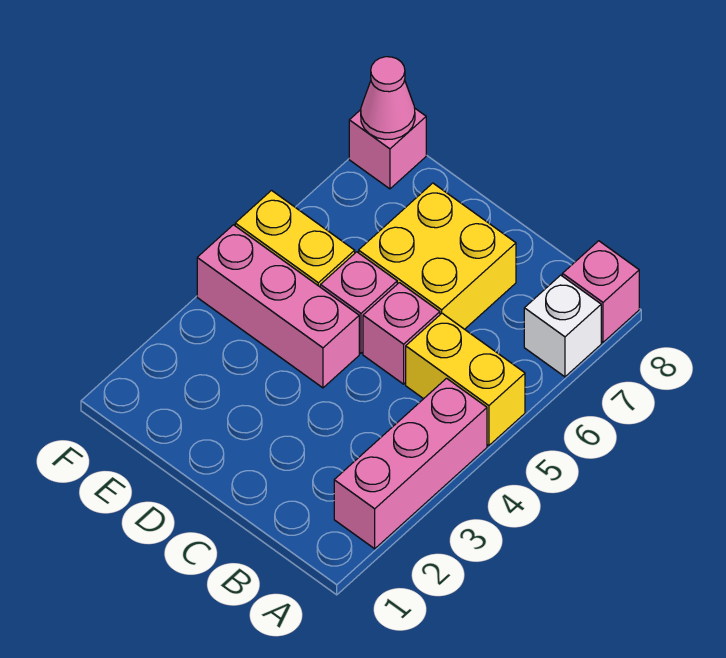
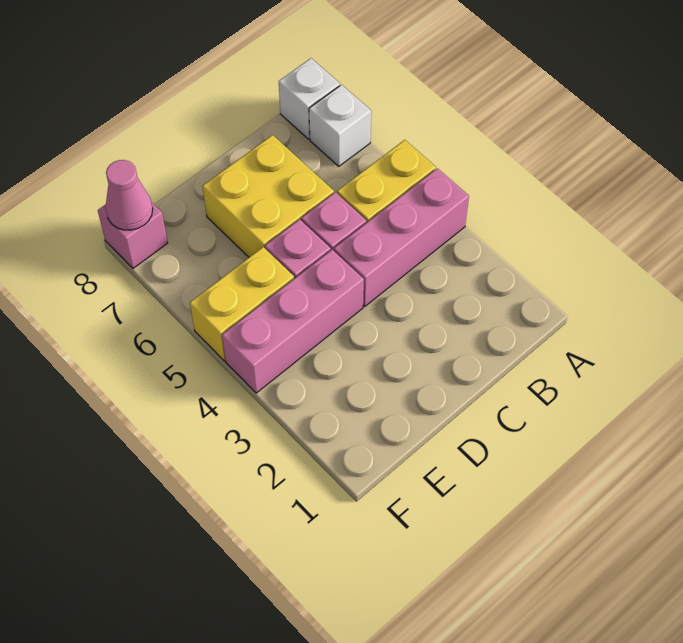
pink brick A2:A4 level 1 -> pink brick A4:C4 level 1
pink brick A8 level 1 -> white brick A8 level 1

